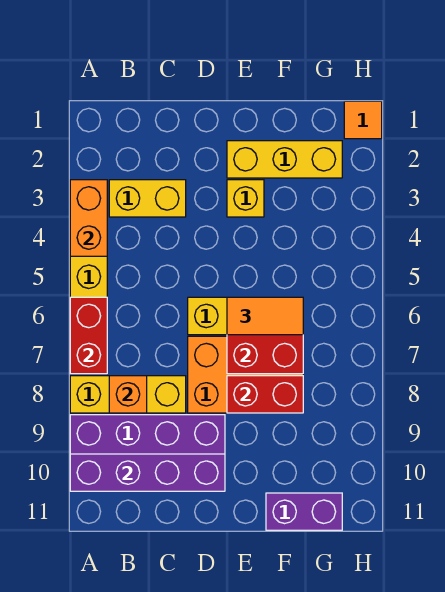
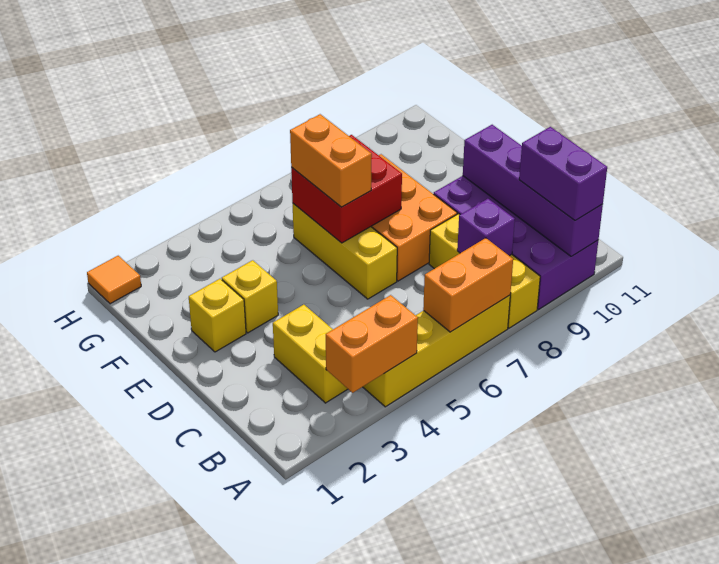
red brick A6:A7 level 2 -> orange brick A6:A7 level 2
orange brick B8 level 2 -> purple brick B8 level 2
yellow brick E2:G2 level 1 -> yellow brick E2 level 1
orange tile E6:F6 level 3 -> orange brick E6:F6 level 3
red brick E8:F8 level 2 -> none
purple brick F11:G11 level 1 -> purple brick A10:B10 level 3

